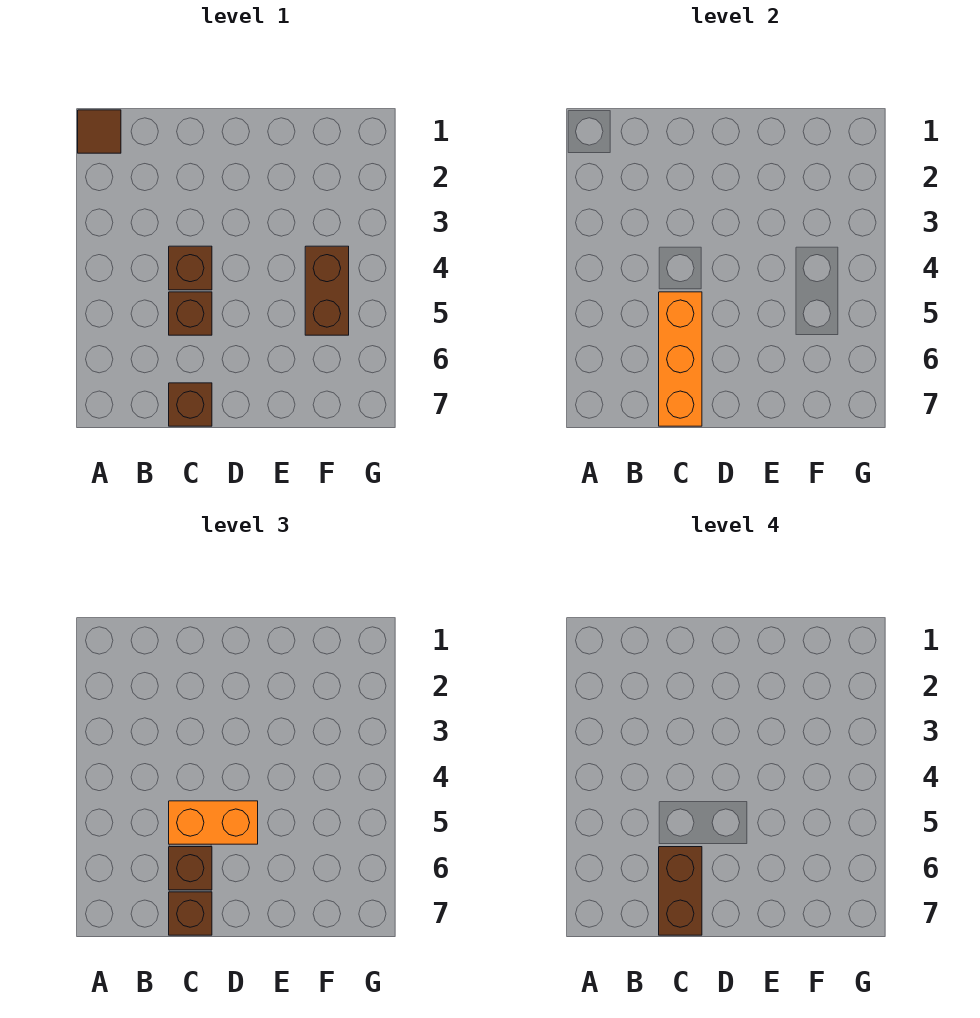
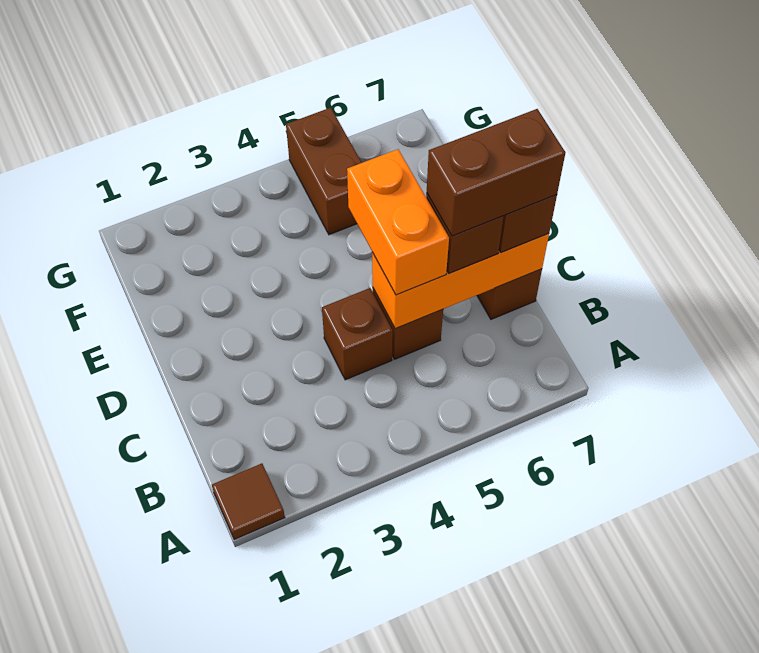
brown brick F4:F5 level 1 -> brown brick F5:G5 level 1

